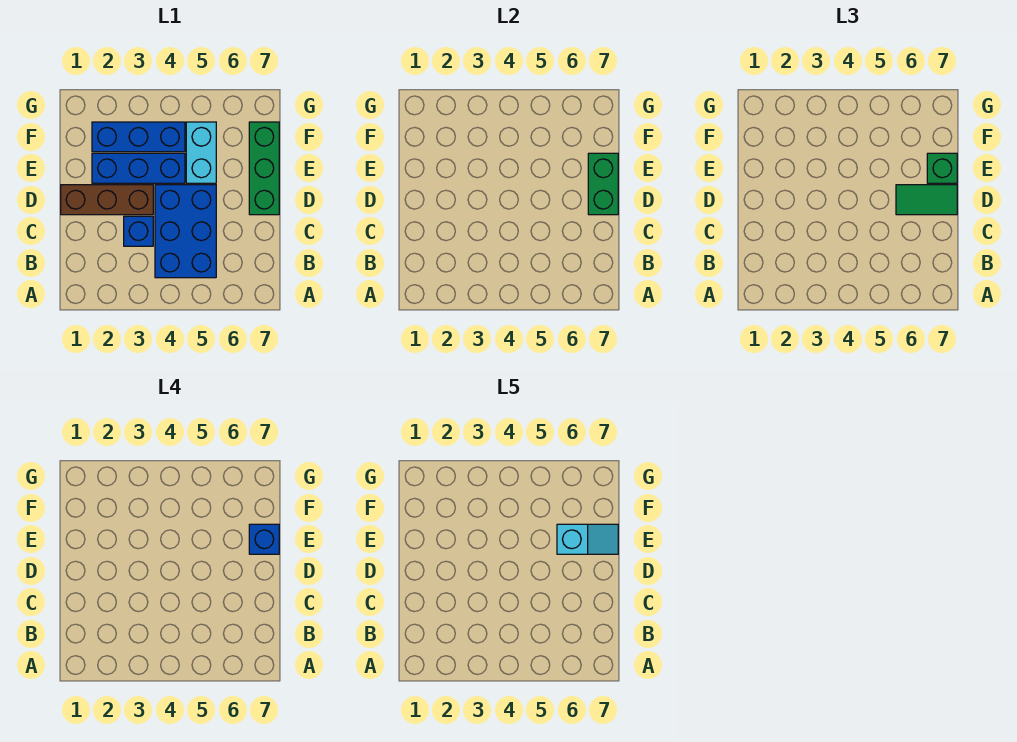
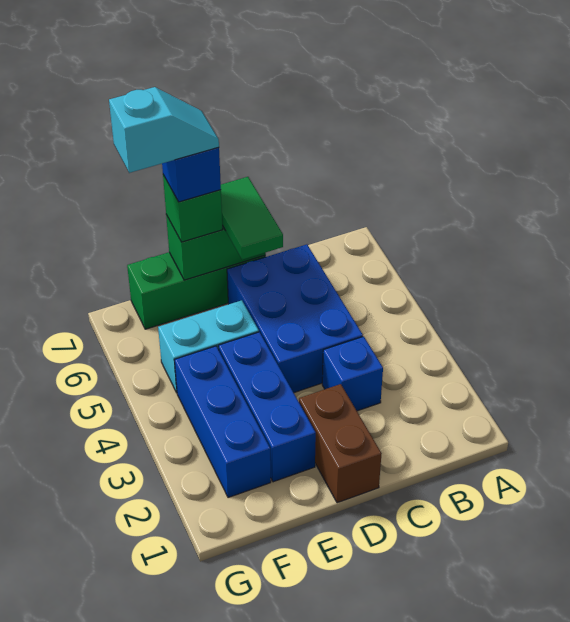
blue brick B4:D5 level 1 -> blue brick C4:D6 level 1
brown brick D1:D3 level 1 -> brown brick D1:D2 level 1
cyan slope E6:E7 level 5 top 6 -> cyan slope E7:F7 level 5 top F

